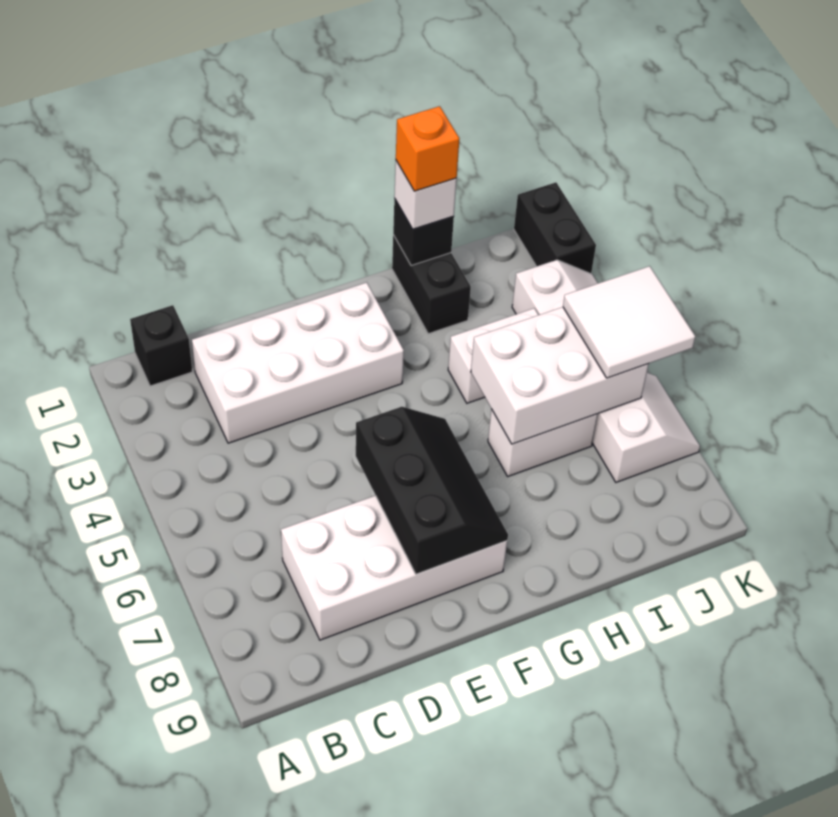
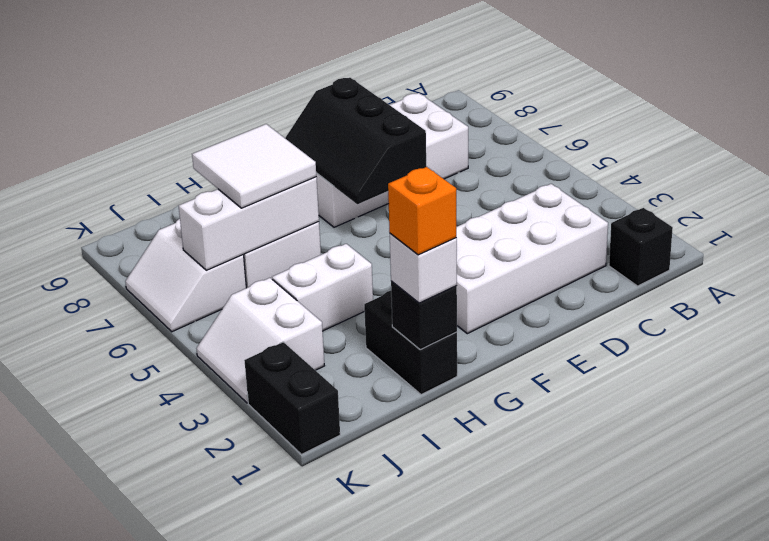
white brick H5:J6 level 2 -> white brick H6:J6 level 2
white tile J5:K6 level 3 -> white tile H6:I7 level 3

